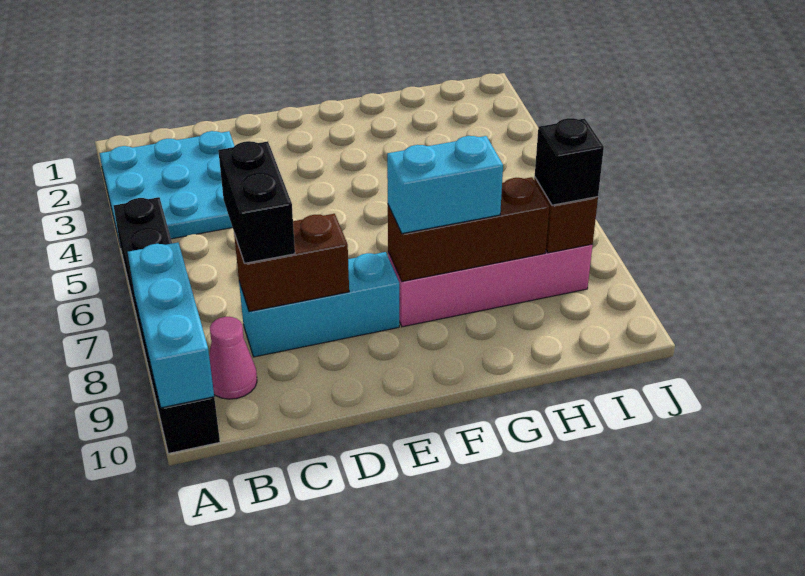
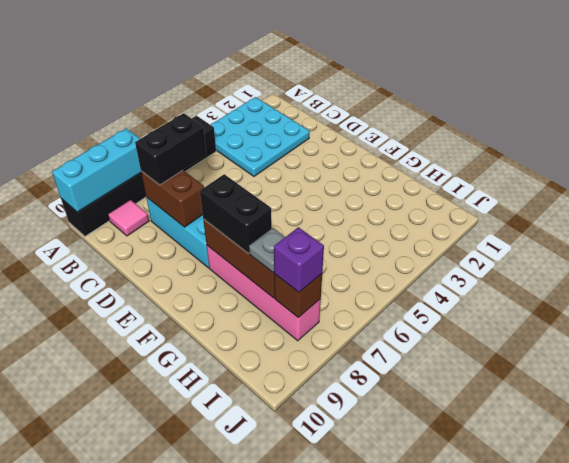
pink cone B9 level 1 -> pink tile B9 level 1
cyan brick F8:G8 level 3 -> black brick F8:G8 level 3
none -> grey plate H8 level 3
black brick I8 level 3 -> purple brick I8 level 3

